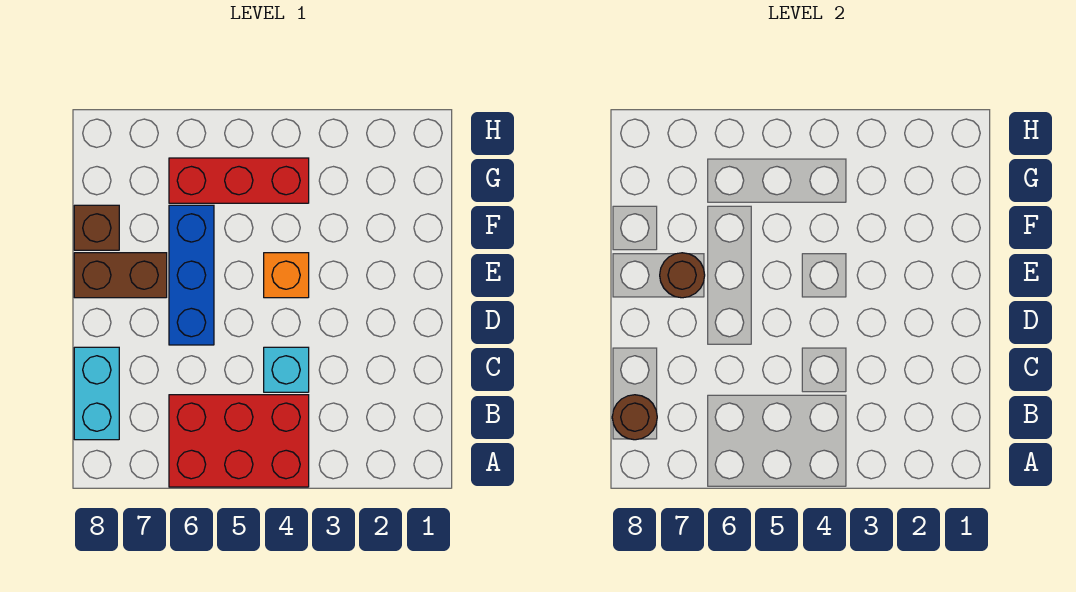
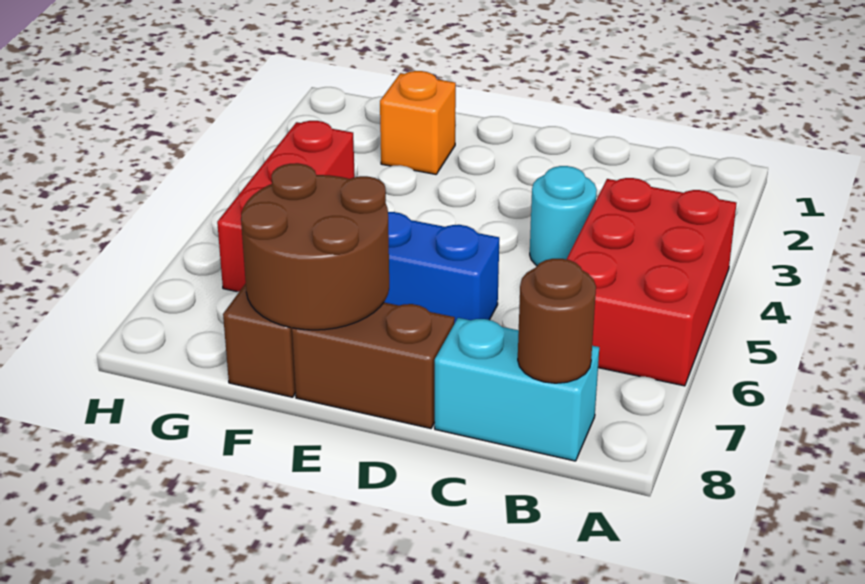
cyan brick C4 level 1 -> cyan round brick C4 level 1
orange brick E4 level 1 -> orange brick F2 level 1
brown brick E7:E8 level 1 -> brown brick D8:E8 level 1
brown round brick E7 level 2 -> brown round brick E7:F8 level 2

